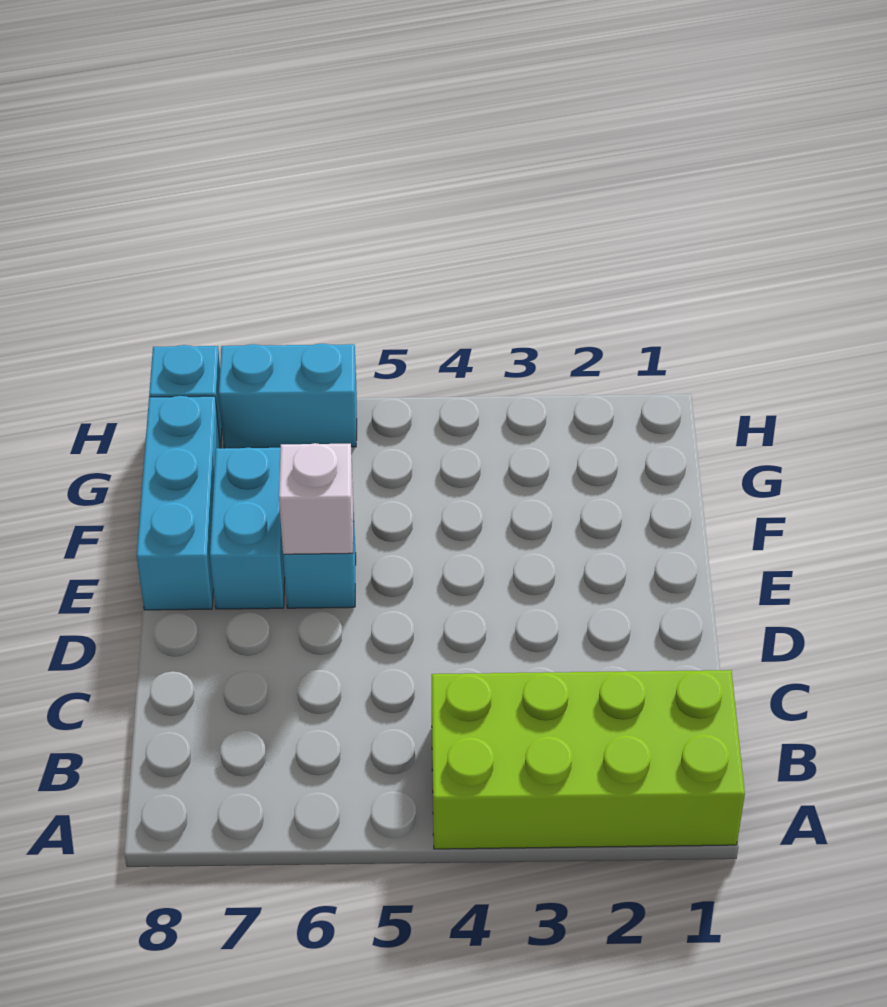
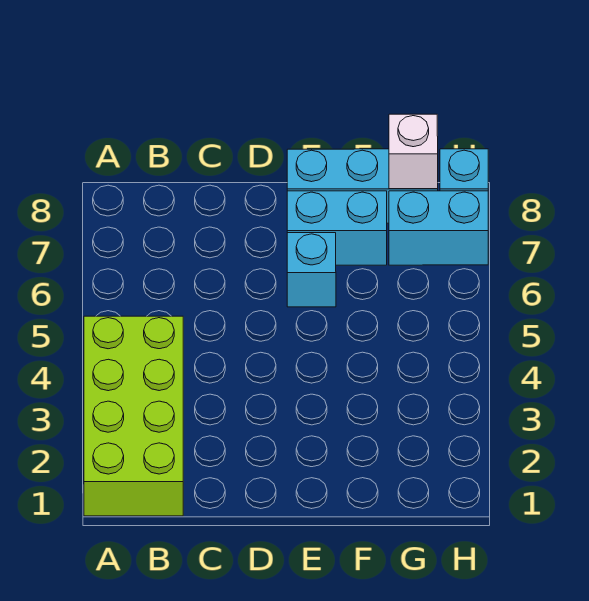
white brick E6 level 2 -> white brick G8 level 2
cyan brick H6:H7 level 1 -> cyan brick G7:H7 level 1

